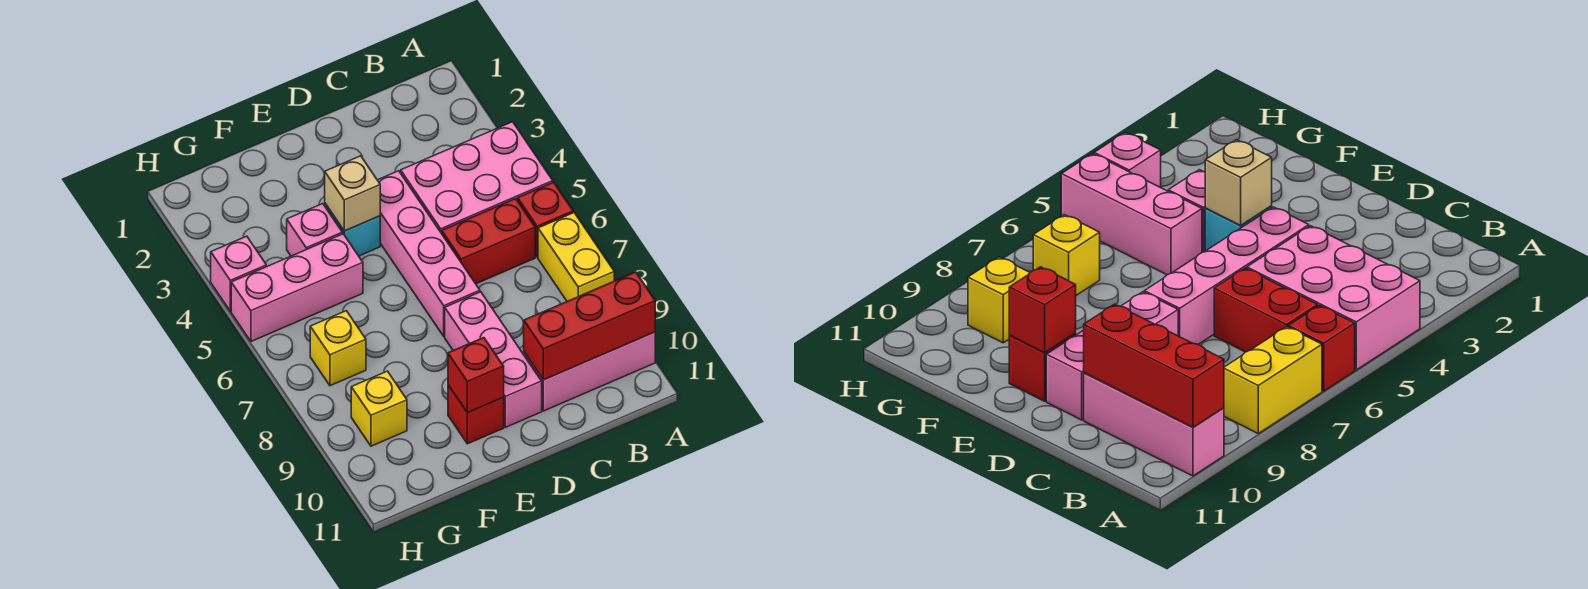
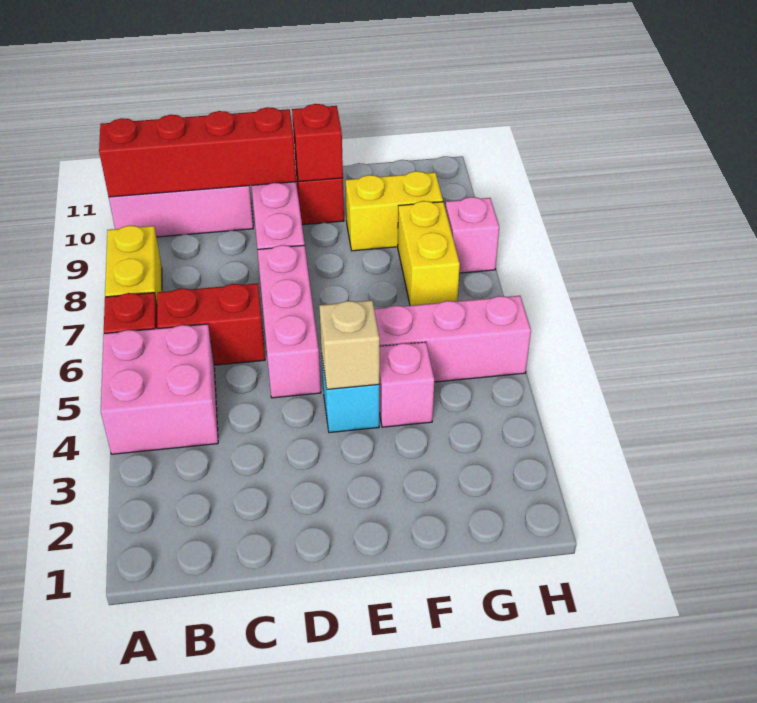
pink brick A4:C5 level 1 -> pink brick A4:B5 level 1
red brick A10:C10 level 2 -> red brick A10:D10 level 2
pink brick D4:D7 level 1 -> pink brick D5:D7 level 1
yellow brick G7 level 1 -> yellow brick G7:G8 level 1
yellow brick G9 level 1 -> yellow brick F9:G9 level 1
pink brick H4 level 1 -> pink brick H8 level 1

